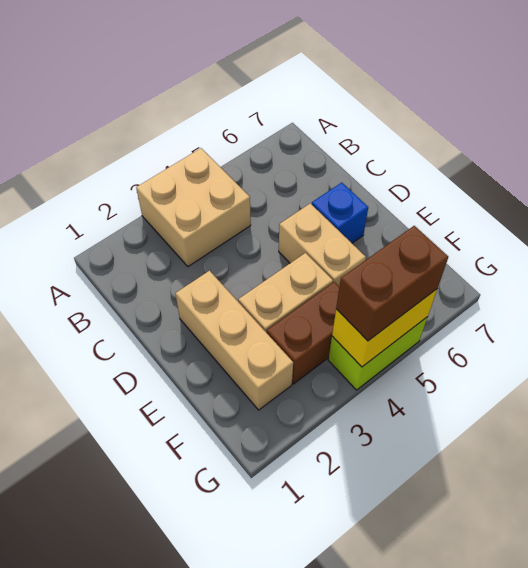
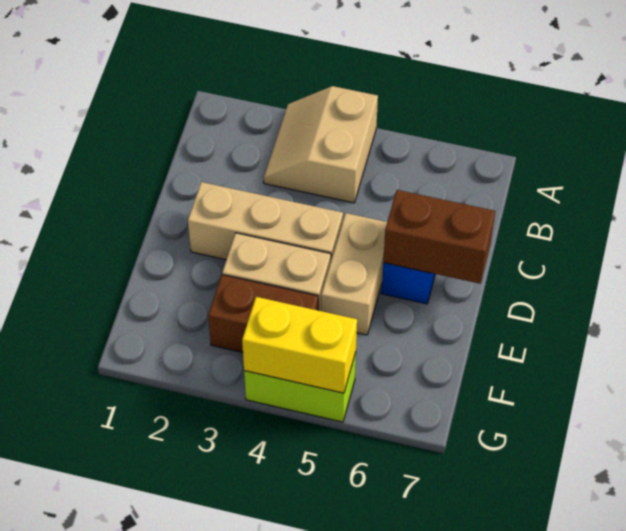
tan brick A3:B4 level 1 -> tan slope A3:B4 level 1 top 4
tan brick D2:F2 level 1 -> tan brick D2:D4 level 1
brown brick G4:G5 level 3 -> brown brick D6:D7 level 2

